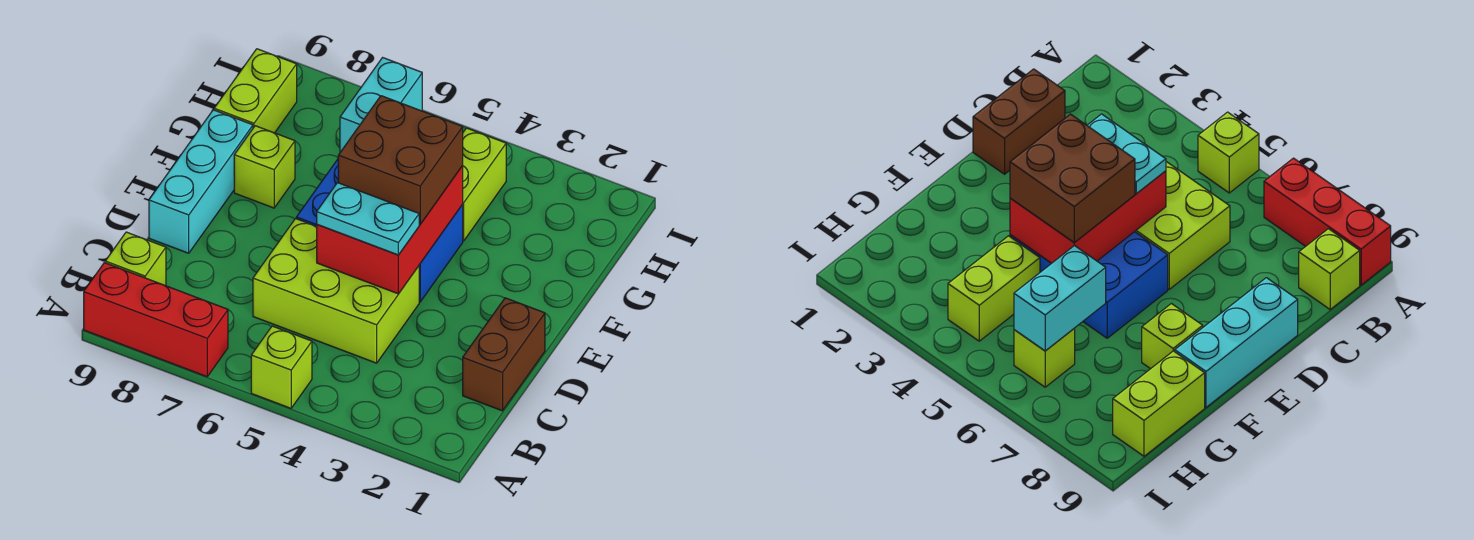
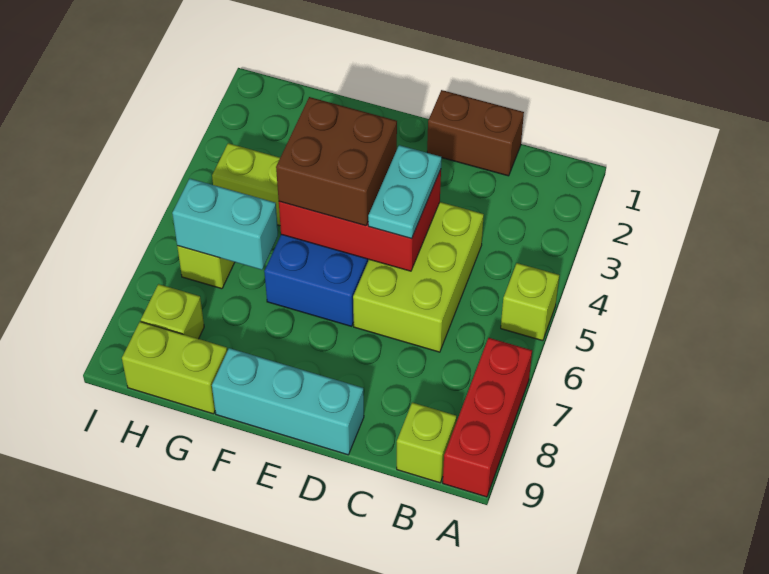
lime brick F8 level 1 -> lime brick H8 level 1

